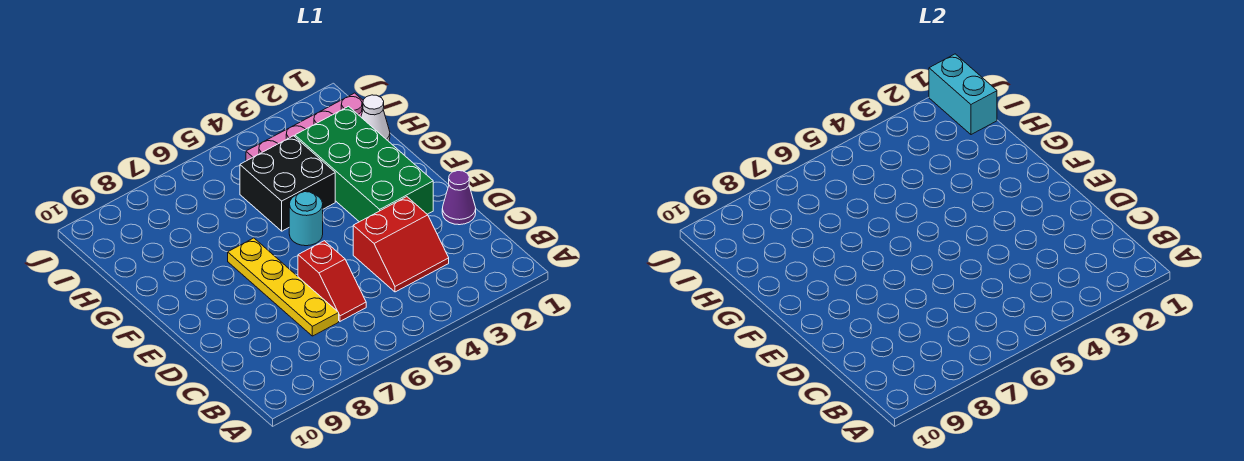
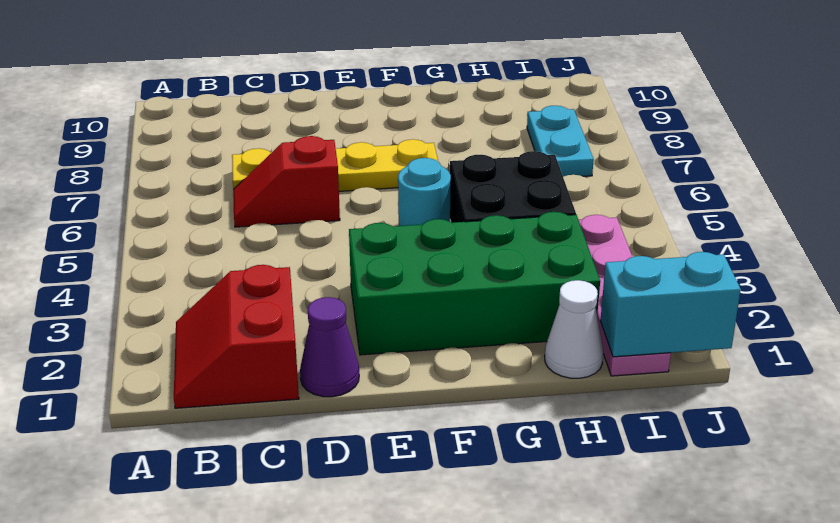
red slope C3:D4 level 1 top D -> red slope B1:C2 level 1 top C
none -> cyan plate I7:I8 level 1

